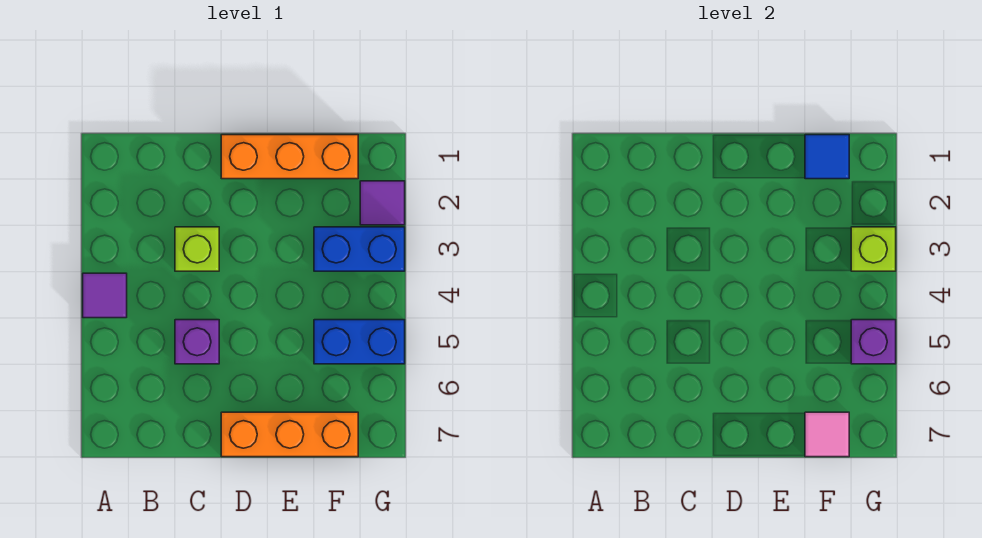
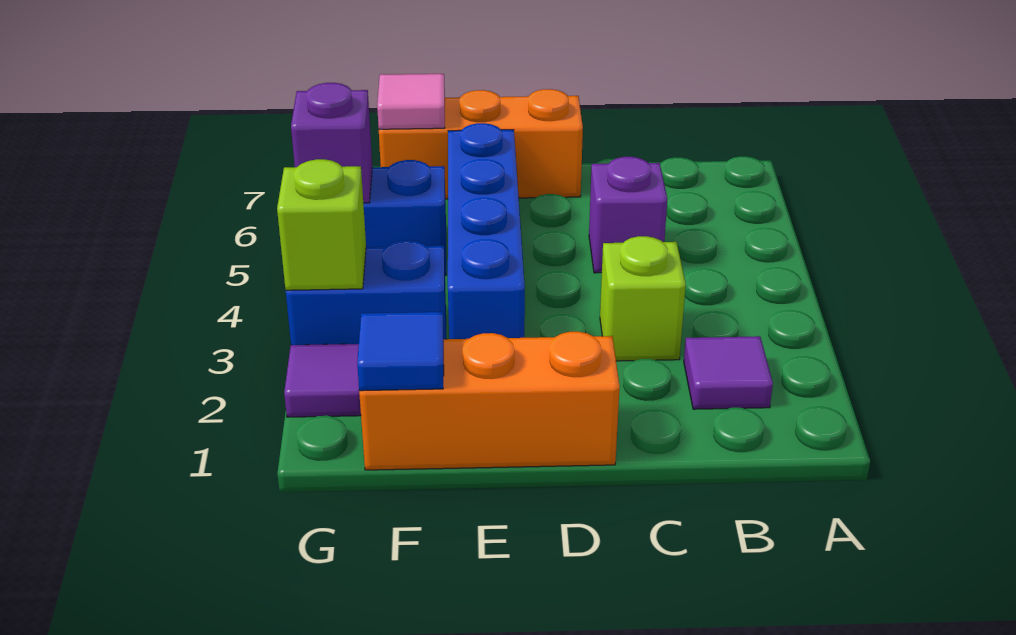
purple tile A4 level 1 -> purple tile B2 level 1
none -> blue brick E3:E6 level 1

